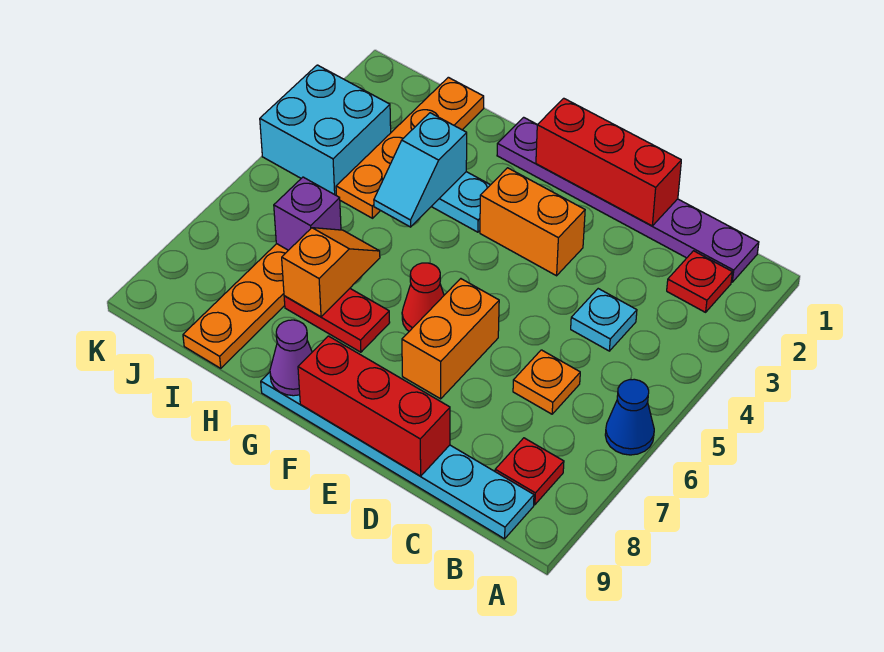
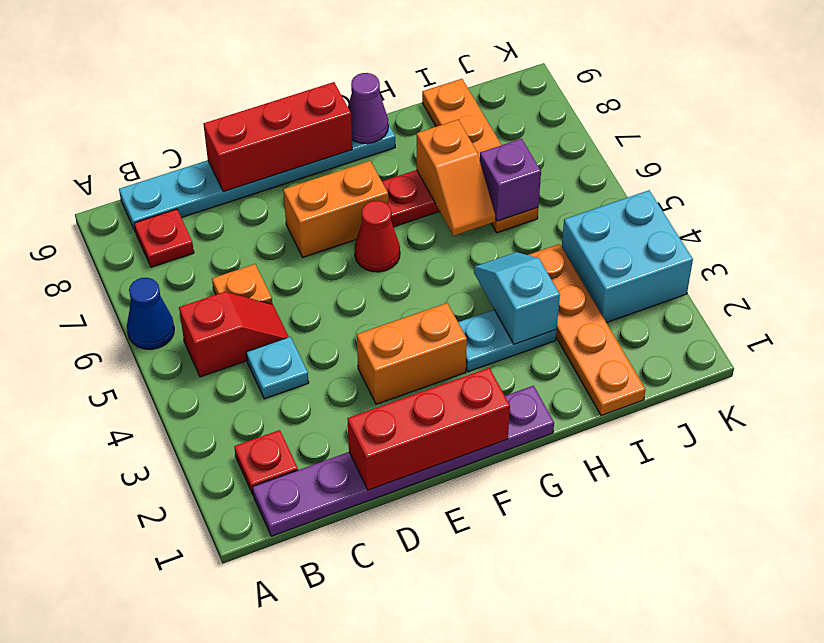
none -> red slope B5:C5 level 1 top B
orange brick E6:E7 level 1 -> orange brick E7:F7 level 1

